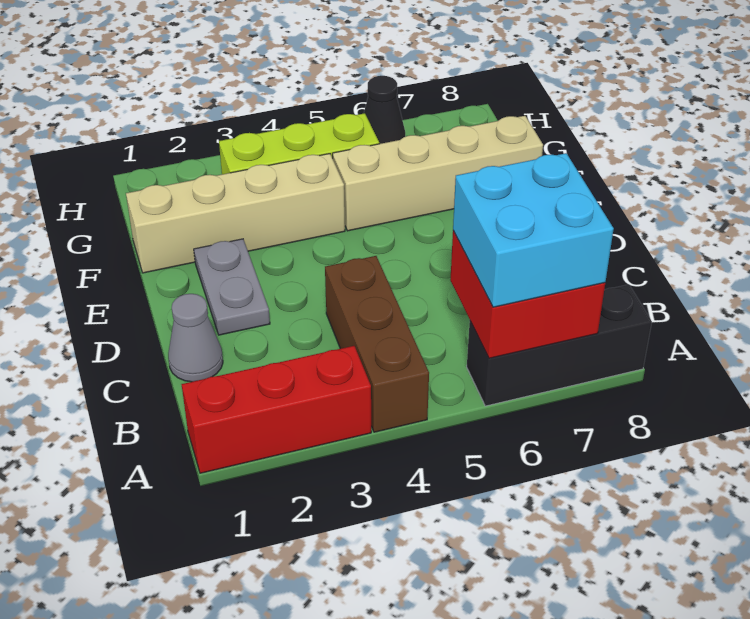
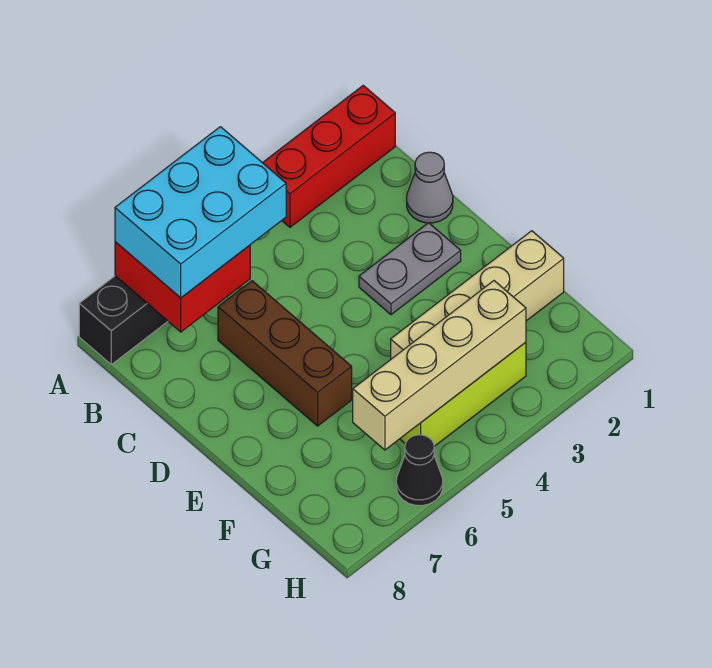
brown brick A4:C4 level 1 -> brown brick C6:E6 level 1
cyan brick A6:B7 level 3 -> cyan brick A5:B7 level 3
grey plate D2:E2 level 1 -> grey plate D2:D3 level 1
tan brick F5:F8 level 1 -> tan brick G3:G6 level 2

